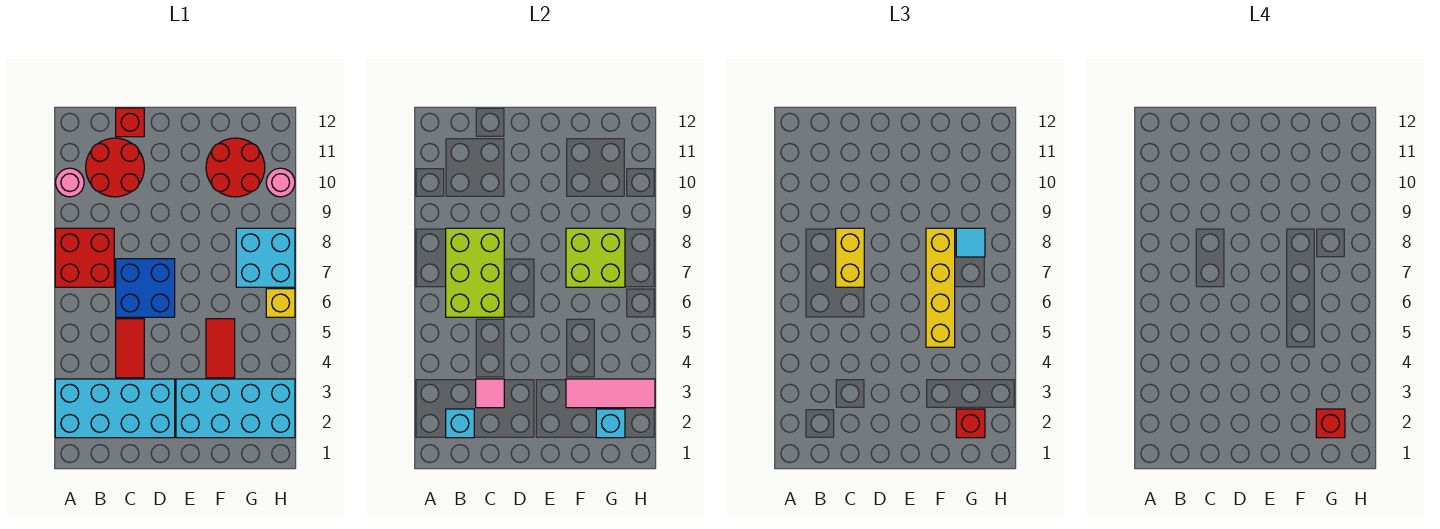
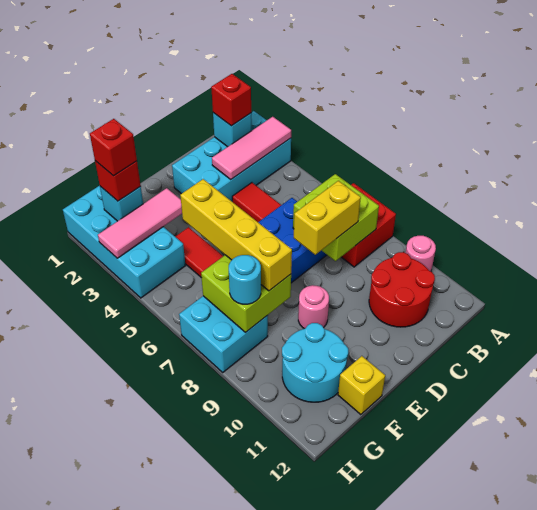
lime brick B6:C8 level 2 -> lime brick B7:C8 level 2
pink tile C3 level 2 -> pink tile A3:C3 level 2
yellow brick C7:C8 level 3 -> yellow brick C8:D8 level 3
red brick C12 level 1 -> red brick B2 level 3
cyan brick E2:H3 level 1 -> cyan brick G1:H4 level 1
red round brick F10:G11 level 1 -> cyan round brick F10:G11 level 1
cyan tile G8 level 3 -> cyan round brick G8 level 3
yellow brick H6 level 1 -> yellow brick F12 level 1
pink round brick H10 level 1 -> pink round brick E9 level 1

